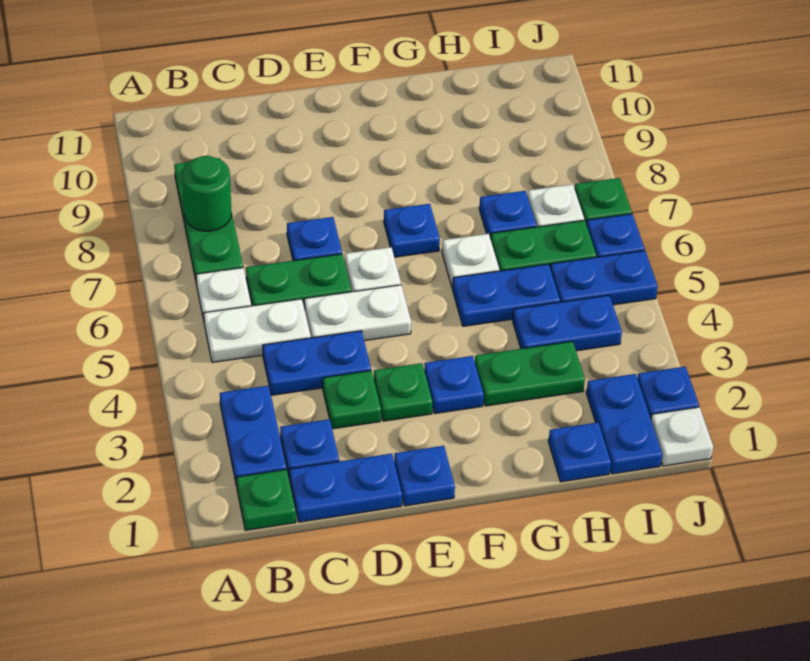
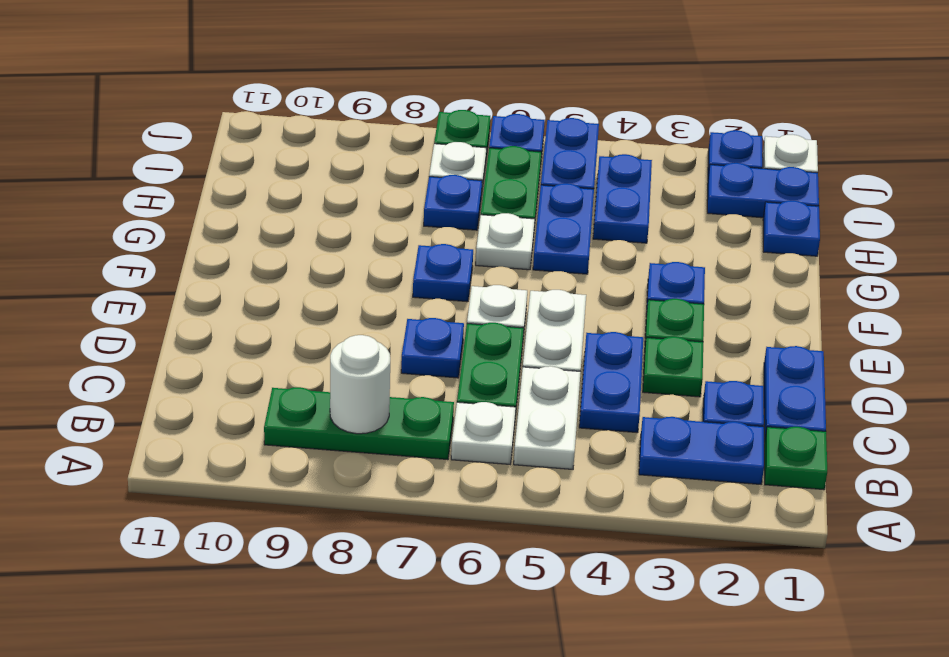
green round brick B8 level 2 -> white round brick B8 level 2
blue plate E1 level 1 -> none
green plate G3:H3 level 1 -> none

